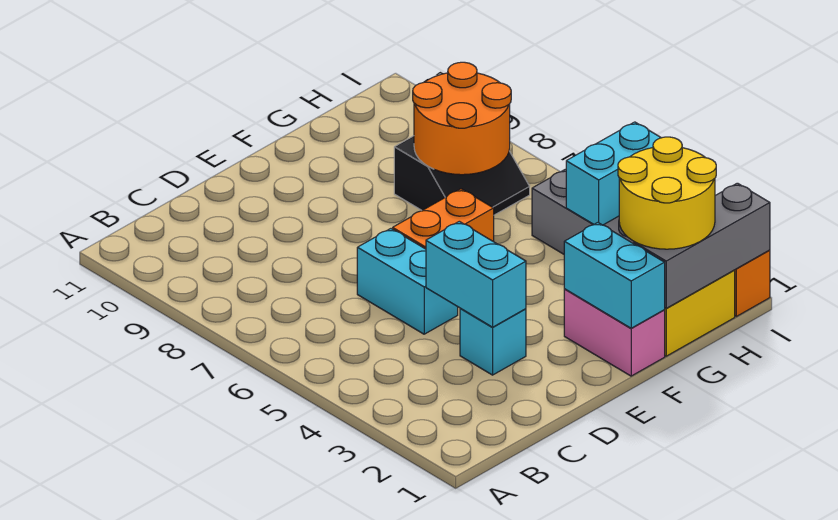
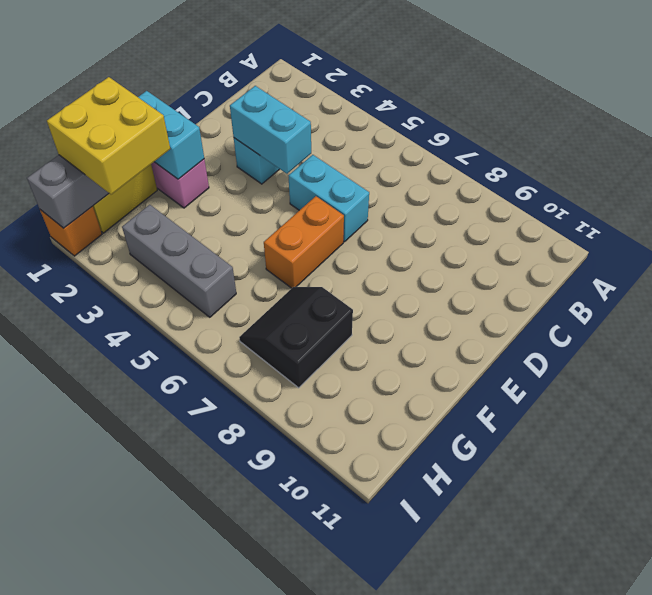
yellow round brick G1:H2 level 3 -> yellow brick G1:H2 level 3
orange round brick G7:H8 level 2 -> none
cyan brick H4:I4 level 2 -> none

